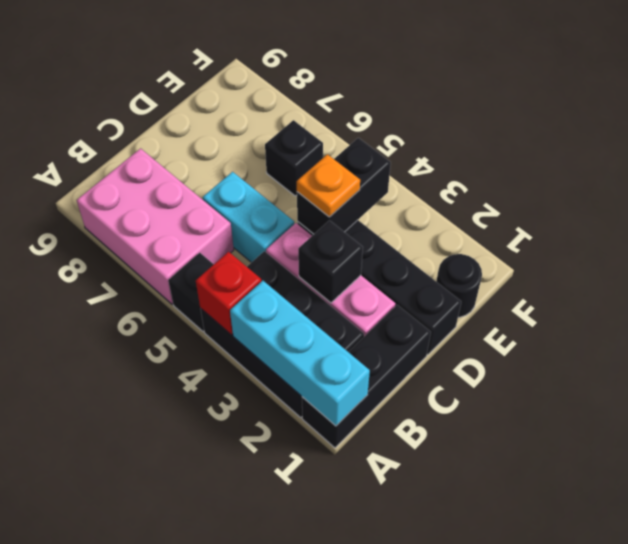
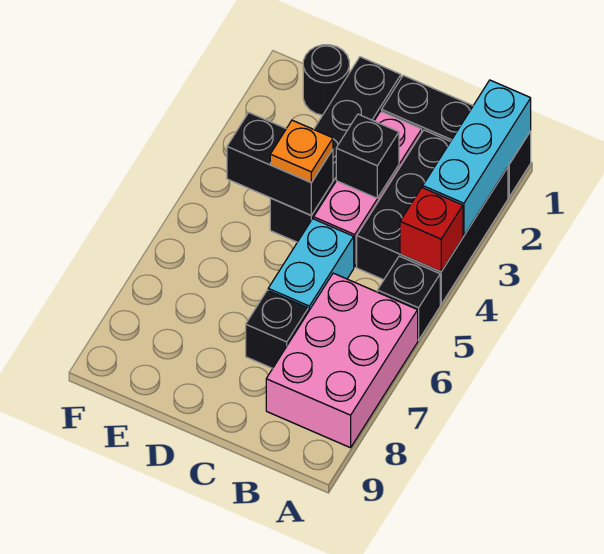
black brick E6 level 1 -> black brick C7 level 1

